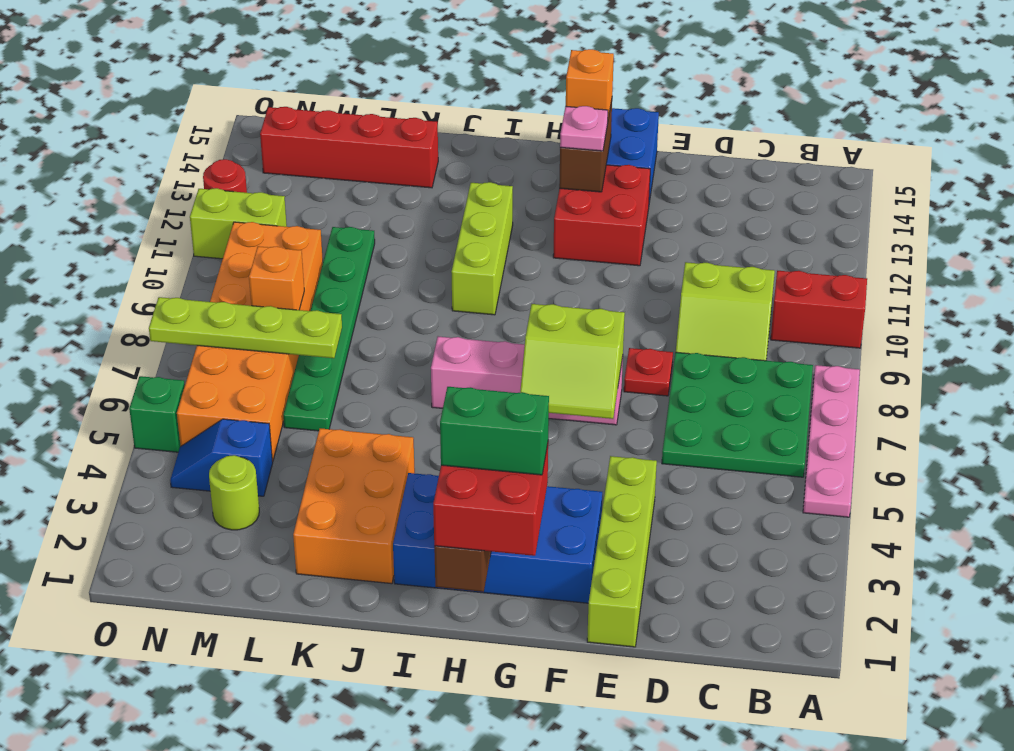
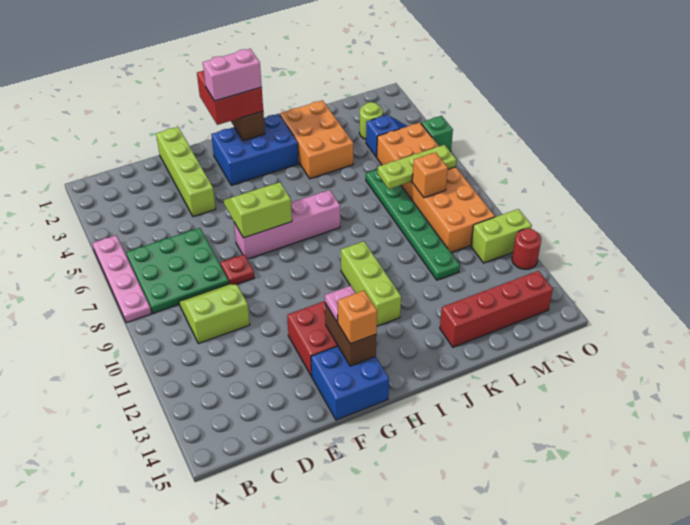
red brick A10:B10 level 1 -> none
blue brick F2:I3 level 1 -> blue brick G2:I3 level 1
green brick G2:H2 level 4 -> pink brick G2:H2 level 4
lime plate L7:O7 level 2 -> lime plate L7:N7 level 2

